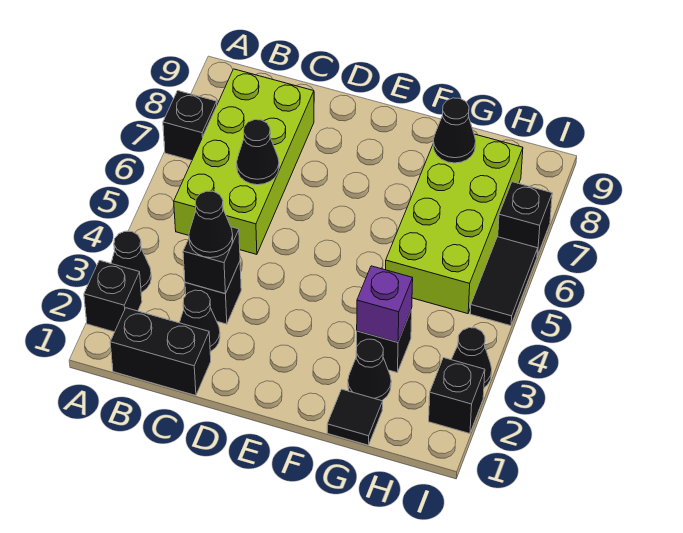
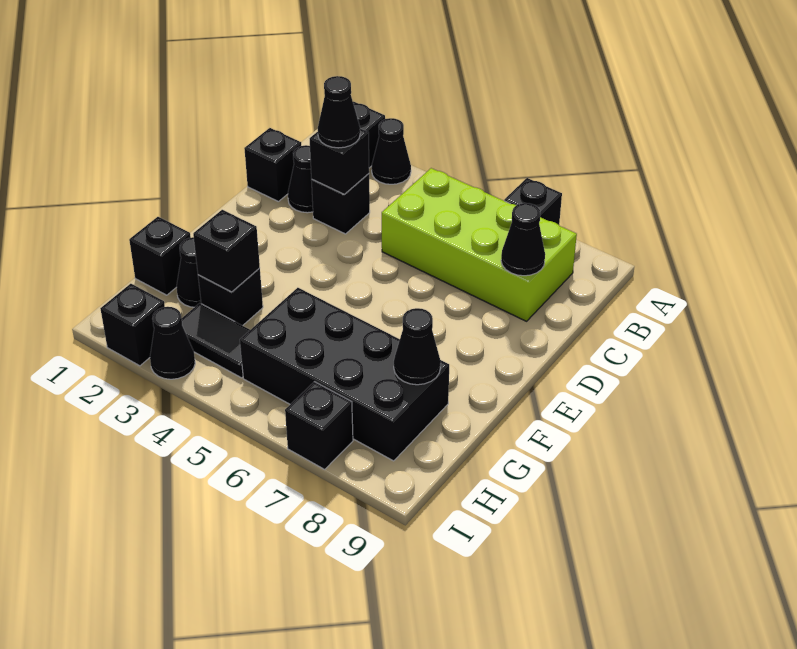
black brick B1:C1 level 1 -> black brick C1 level 1
black cone C6 level 2 -> black cone C8 level 2
black tile G1 level 1 -> black brick G1 level 1
purple brick G3 level 2 -> black brick G3 level 2
lime brick G5:H8 level 1 -> black brick G5:H8 level 1
black tile I5:I6 level 1 -> black tile H3:H4 level 1

